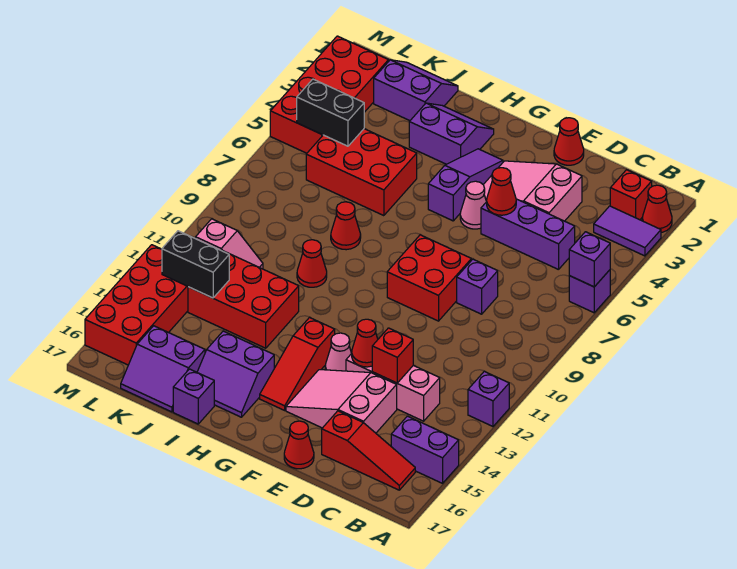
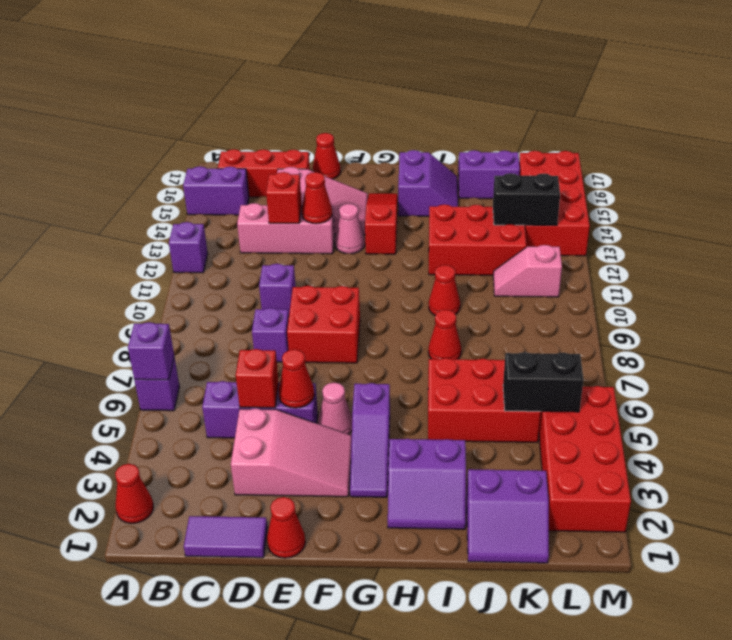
purple tile A3:B3 level 1 -> purple tile C1:D1 level 1
red brick B2 level 1 -> red brick D5 level 2
red slope B16:D16 level 1 top D -> red brick B16:D16 level 1
purple slope H15:I16 level 1 top 15 -> purple slope H15:I16 level 1 top H
purple brick I17 level 1 -> purple brick D10 level 1

